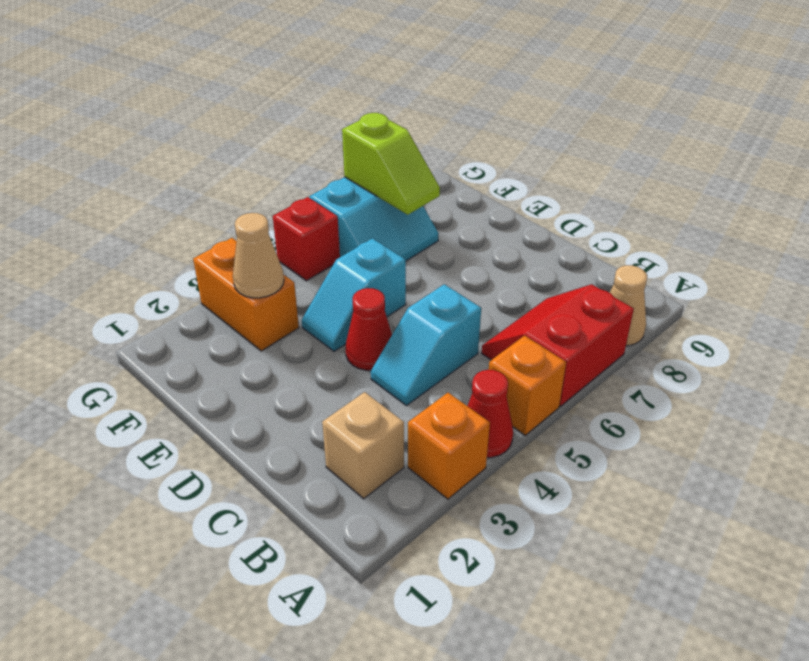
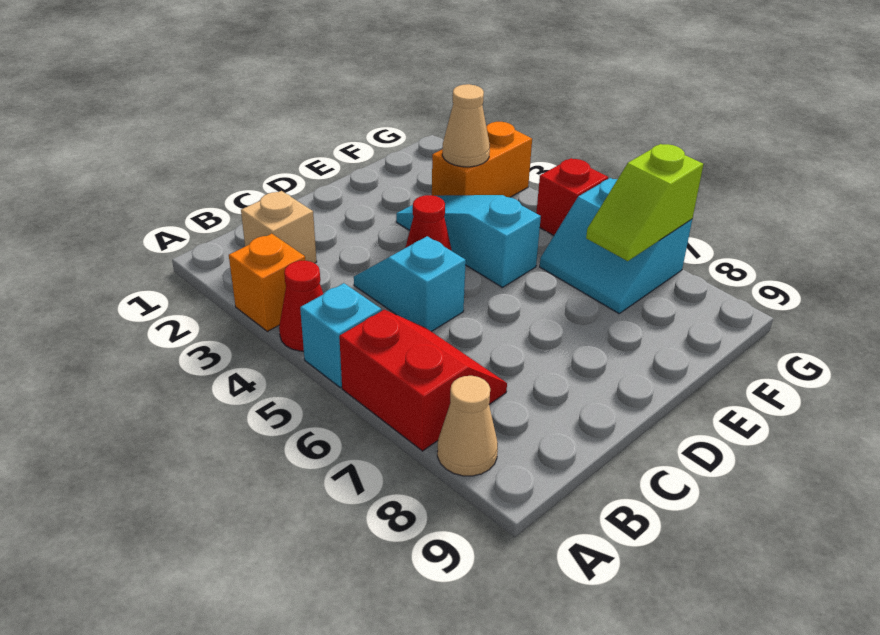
orange brick A5 level 1 -> cyan brick A5 level 1
cyan slope E4:E5 level 1 top 5 -> cyan slope E3:E5 level 1 top 5

